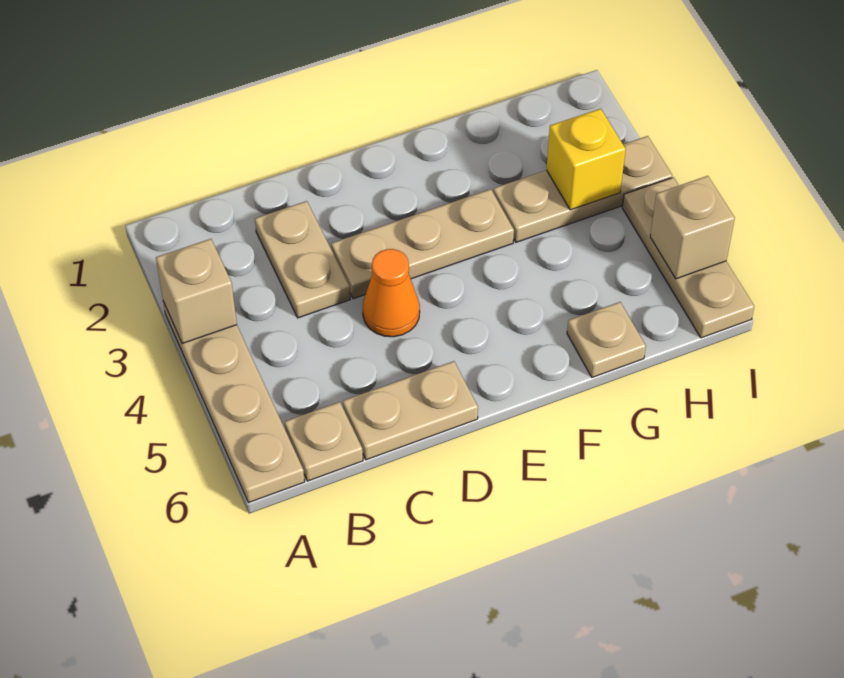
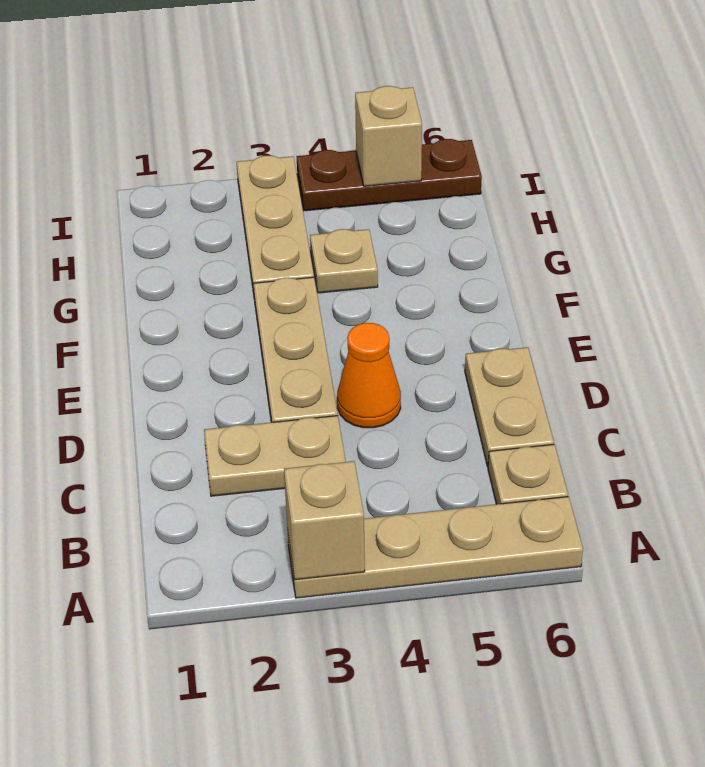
tan plate G6 level 1 -> tan plate G4 level 1
yellow brick H3 level 2 -> none
tan plate I4:I6 level 1 -> brown plate I4:I6 level 1

